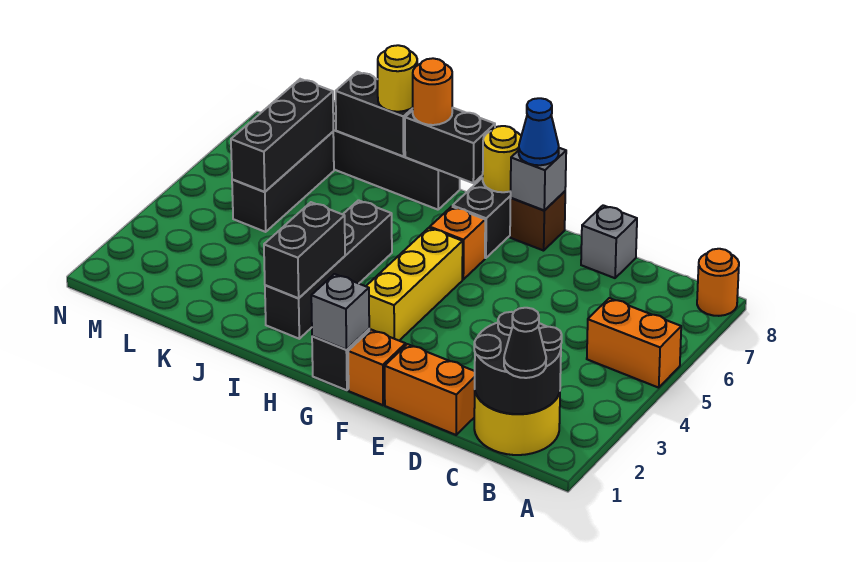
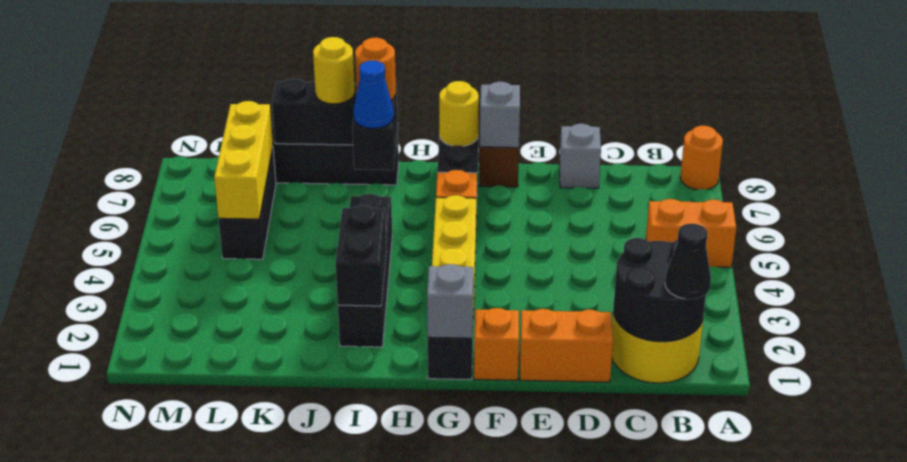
blue cone F8 level 3 -> blue cone I7 level 3
black brick H8:I8 level 2 -> black brick I7:I8 level 2
black brick L5:L7 level 2 -> yellow brick L5:L7 level 2

